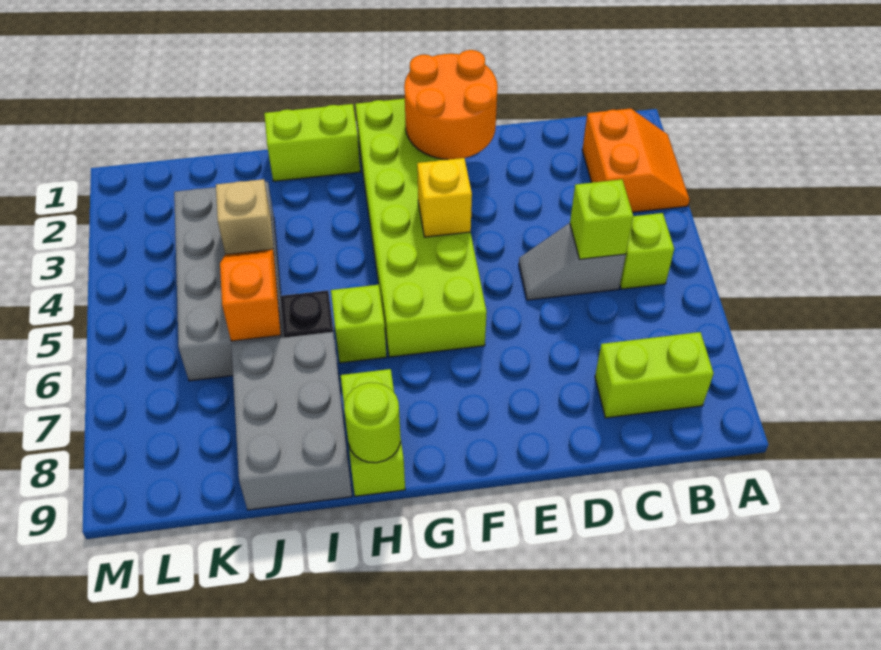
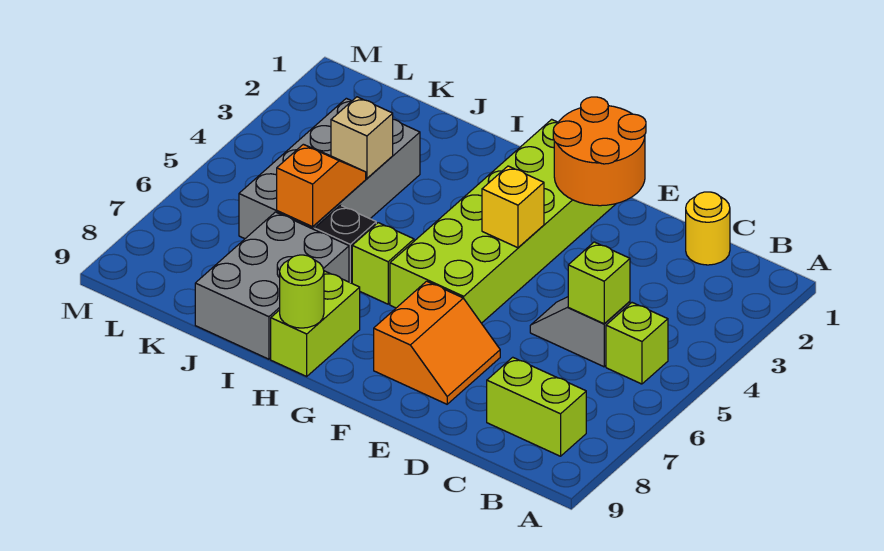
orange slope A2:B3 level 1 top B -> orange slope E7:F8 level 1 top F
none -> yellow round brick C1 level 1
lime brick H1:I1 level 1 -> none

